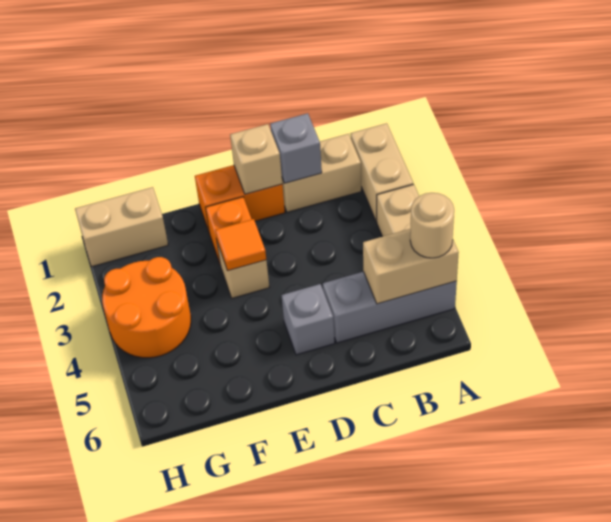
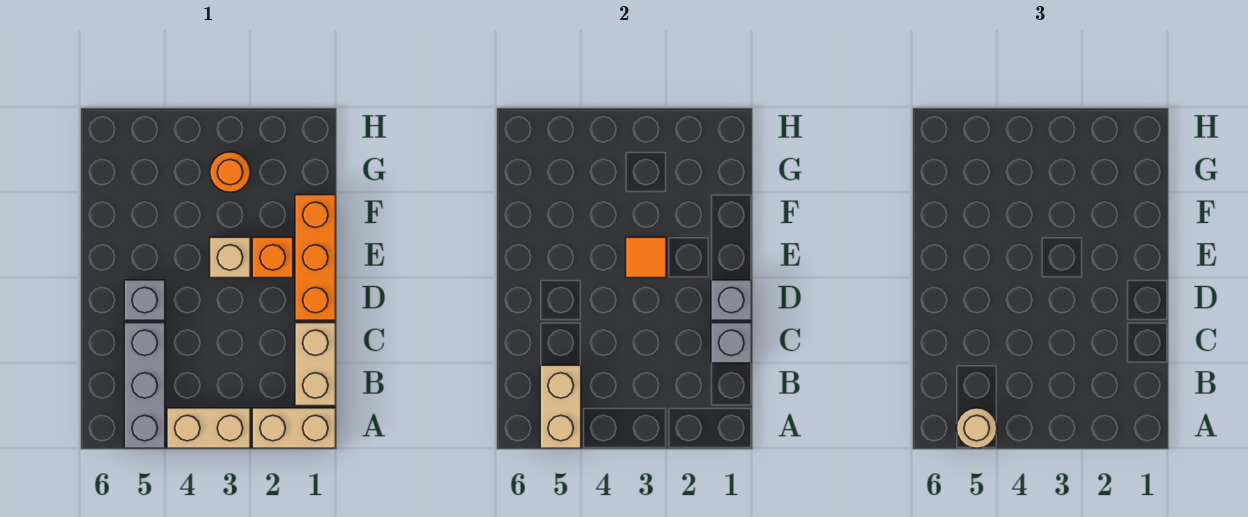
orange brick D1:E1 level 1 -> orange brick D1:F1 level 1
tan brick D1 level 2 -> grey brick D1 level 2
tan brick G1:H1 level 1 -> none
orange round brick G3:H4 level 1 -> orange round brick G3 level 1

